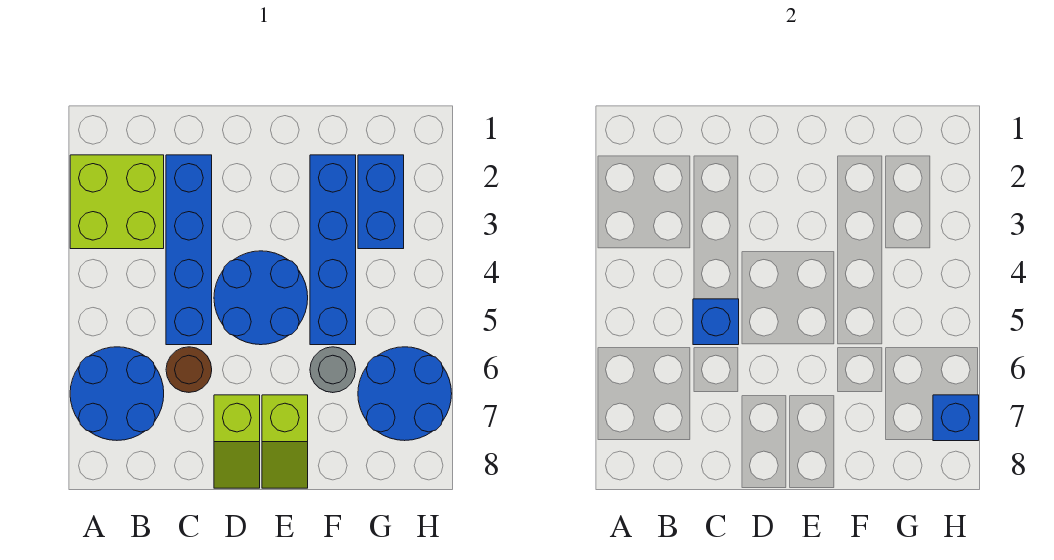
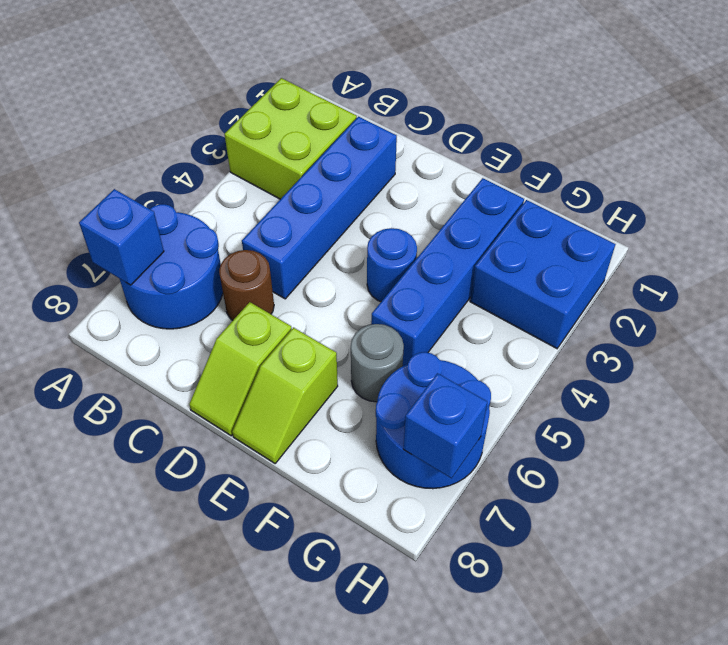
blue brick C5 level 2 -> blue brick A7 level 2
blue round brick D4:E5 level 1 -> blue round brick E4 level 1
blue brick G2:G3 level 1 -> blue brick G2:H3 level 1

